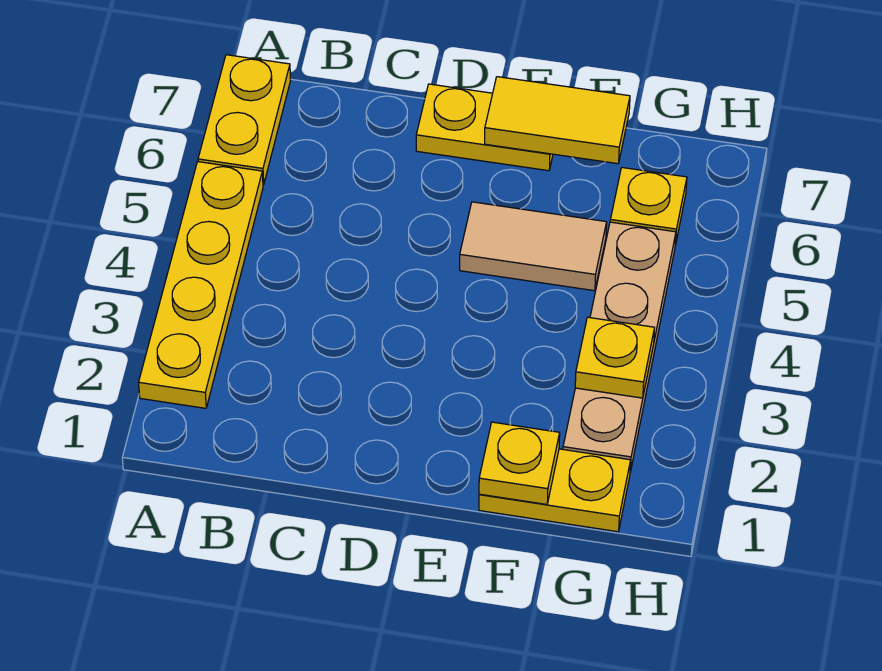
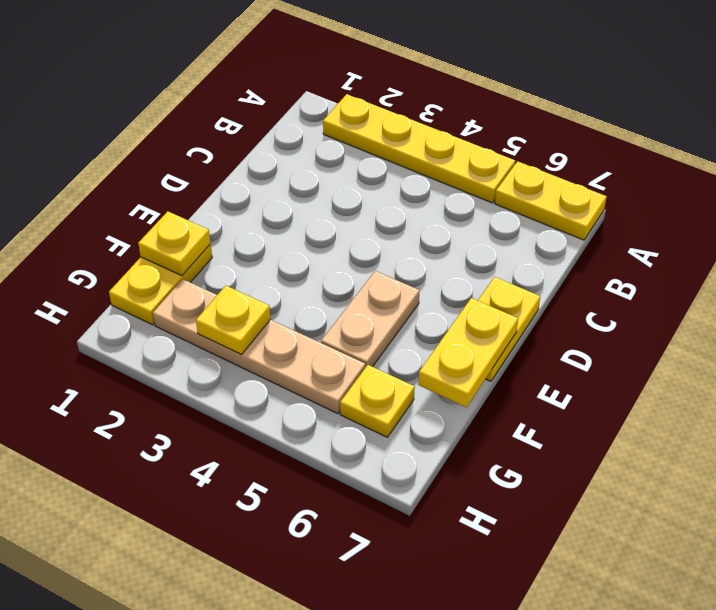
tan tile E5:F5 level 1 -> tan plate E5:F5 level 1
yellow tile E7:F7 level 2 -> yellow plate E7:F7 level 2

